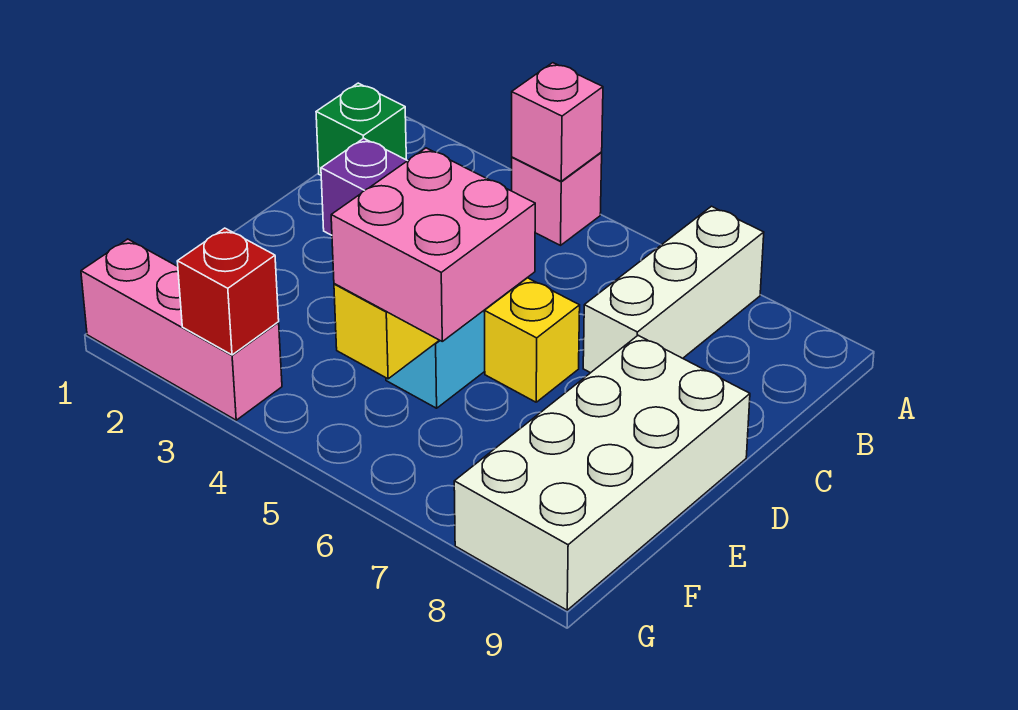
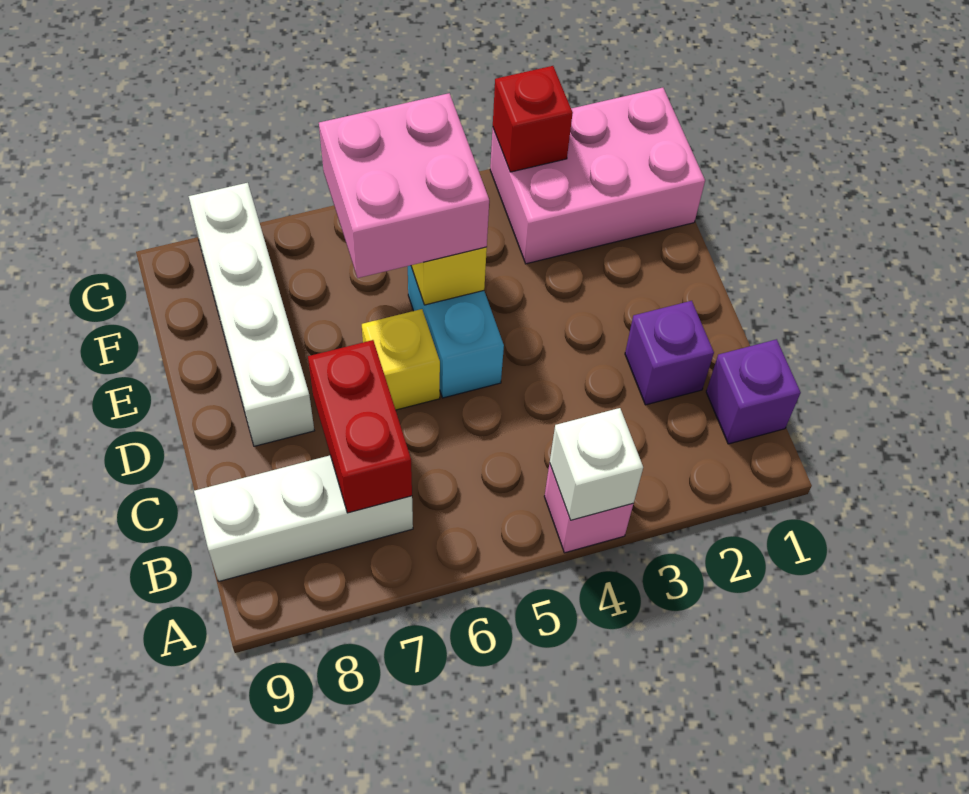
pink brick A4 level 2 -> white brick A4 level 2
white brick A7:C7 level 1 -> white brick B7:B9 level 1
green brick B1 level 1 -> purple brick B1 level 1
none -> red brick B7:C7 level 2
white brick D8:G9 level 1 -> white brick D8:G8 level 1
pink brick G1:G3 level 1 -> pink brick F1:G3 level 1

